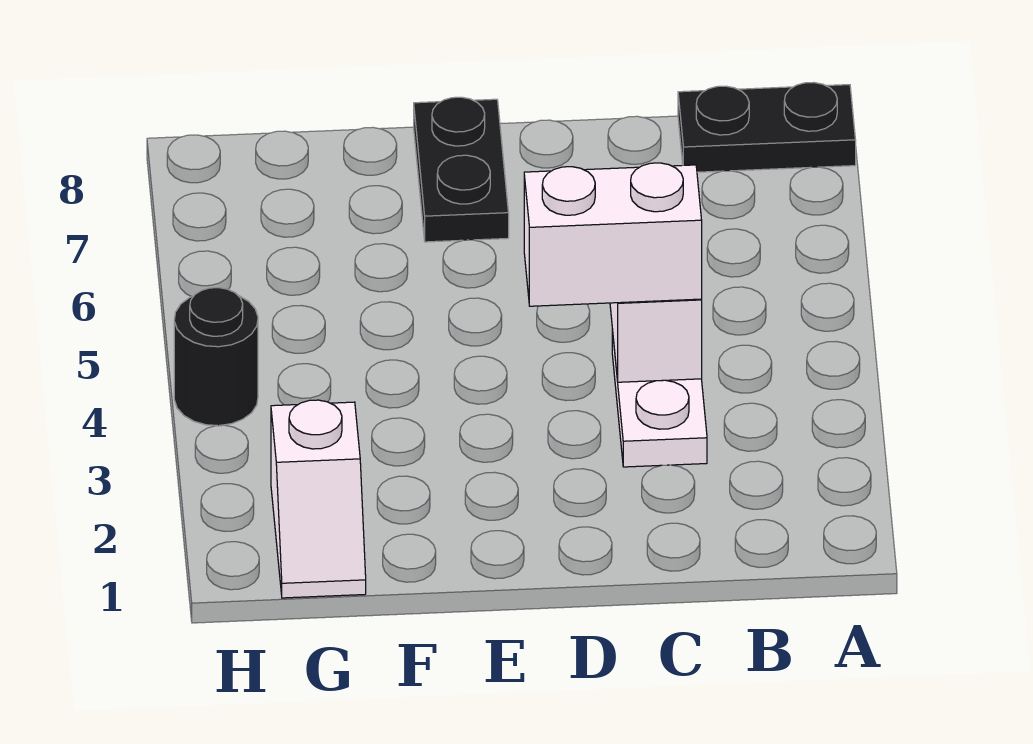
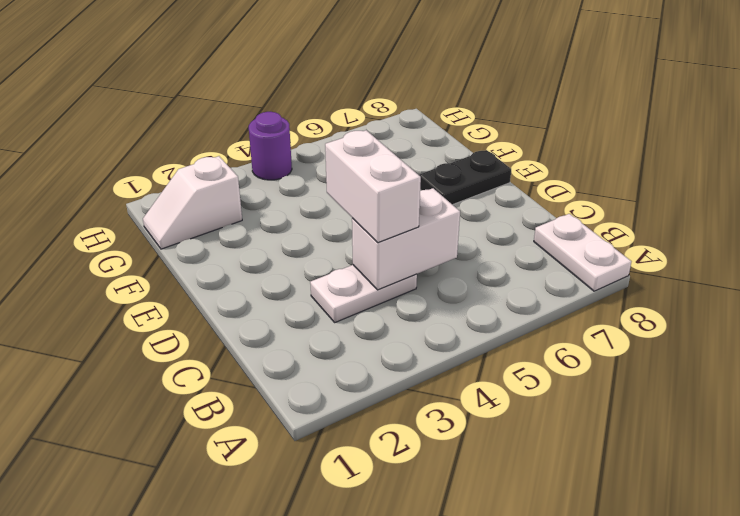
black plate A8:B8 level 1 -> white plate A8:B8 level 1
black round brick H4 level 1 -> purple round brick H4 level 1

